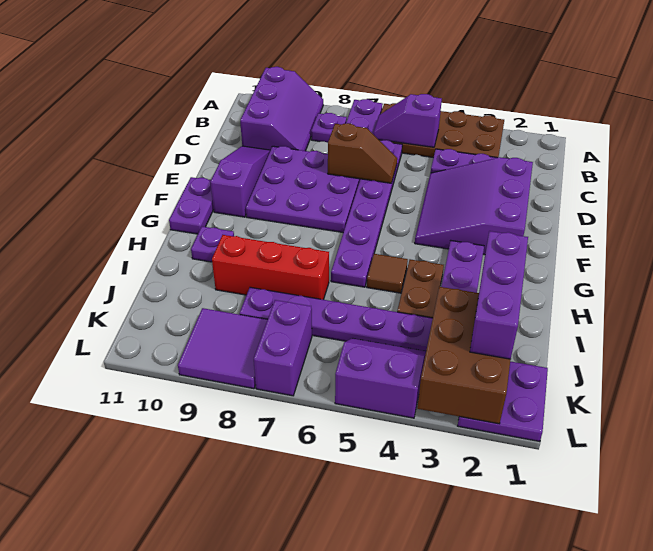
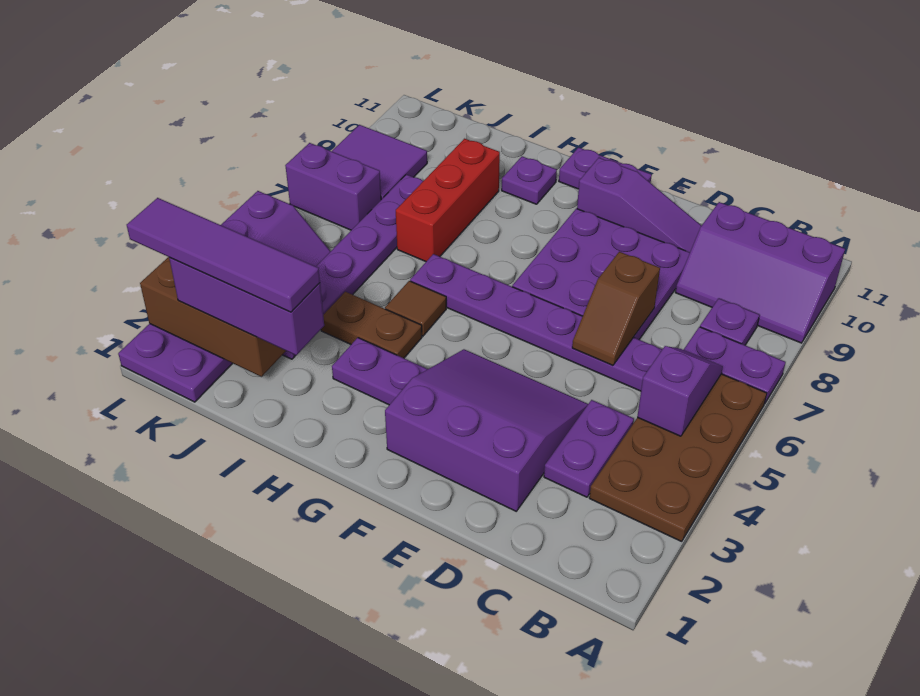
none -> purple tile I2:L2 level 4

